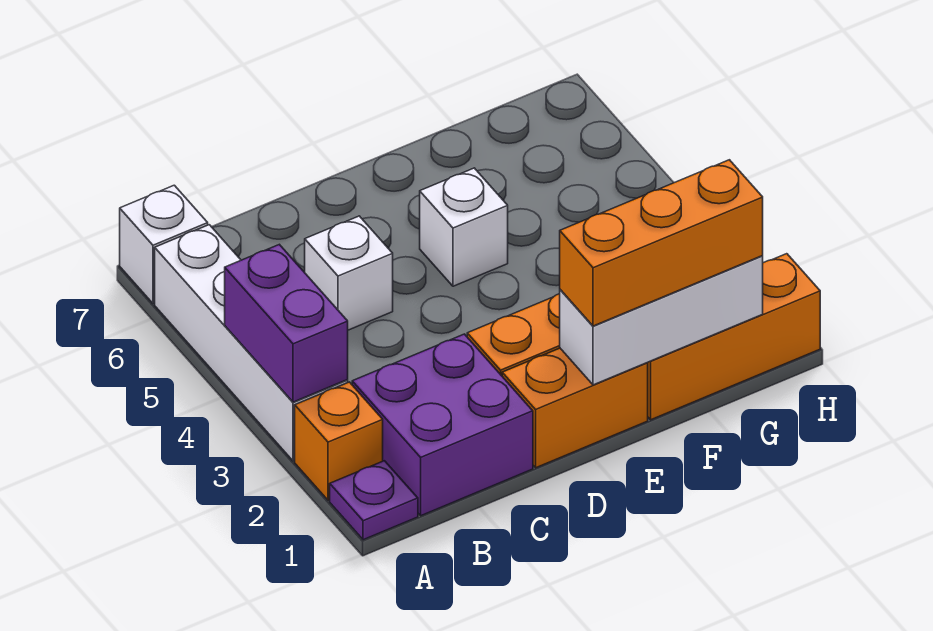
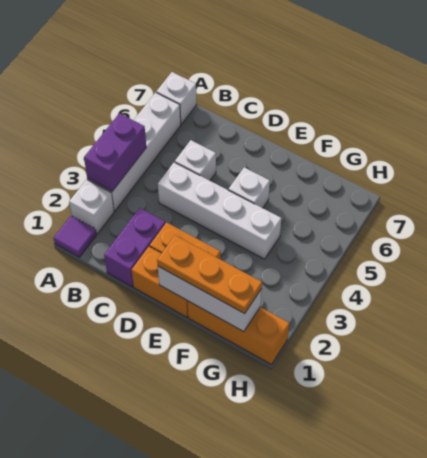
purple plate A1 level 1 -> purple tile A1 level 1
orange brick A2 level 1 -> white brick A2 level 1
purple brick B1:C2 level 1 -> purple brick C1:C2 level 1
none -> white brick C4:F4 level 1
orange brick E1:G1 level 3 -> orange plate E1:G1 level 3

